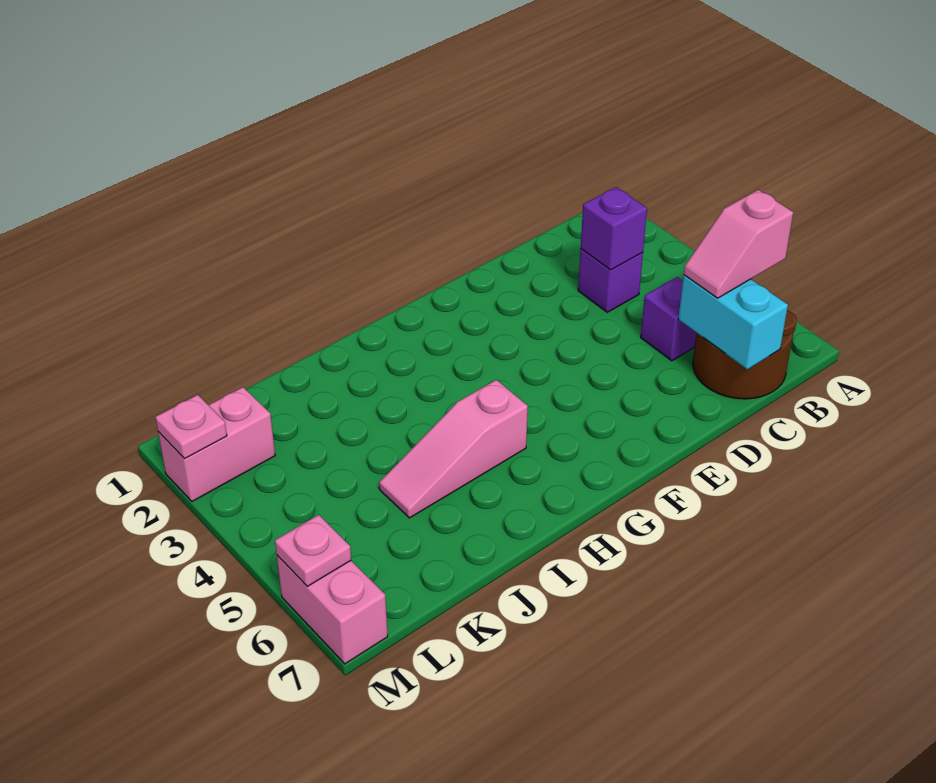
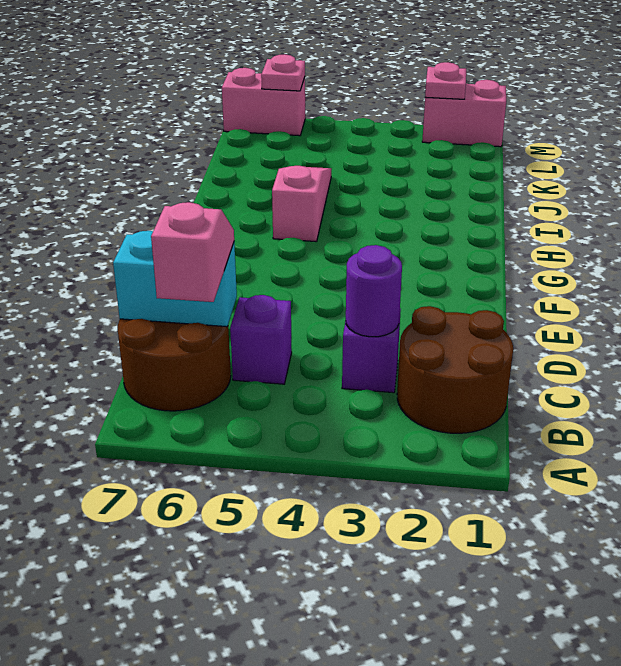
none -> brown round brick B1:C2 level 1
purple brick C3 level 2 -> purple round brick C3 level 2
pink brick L2:M2 level 1 -> pink brick M1:M2 level 1

